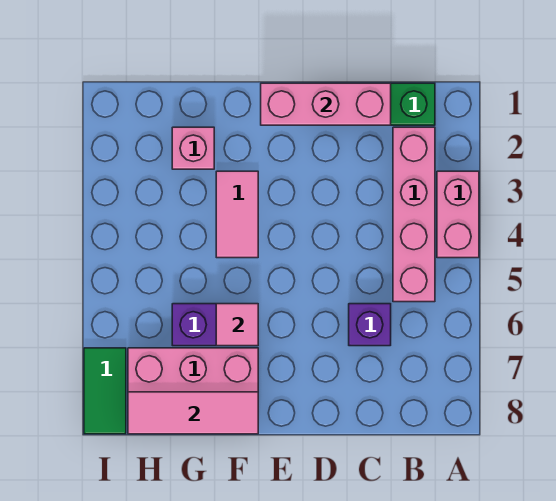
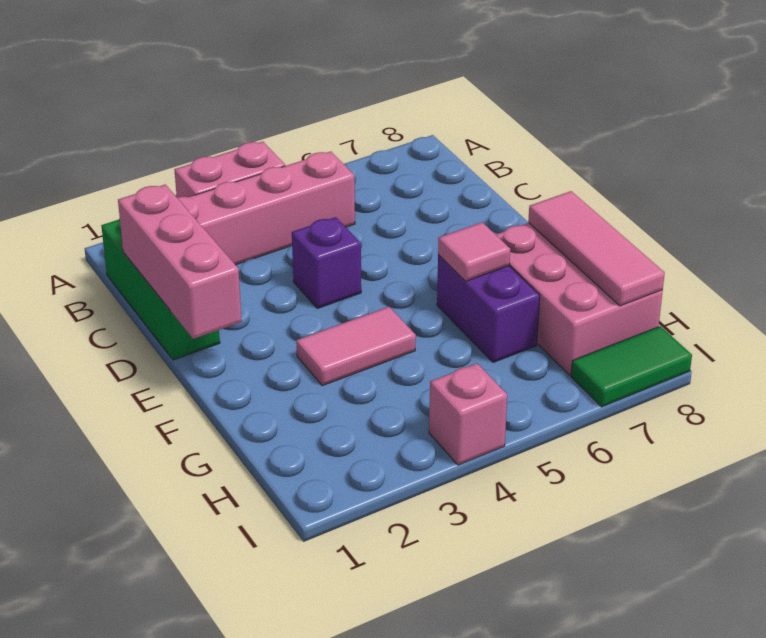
purple brick C6 level 1 -> purple brick D4 level 1
pink brick G2 level 1 -> pink brick I4 level 1

